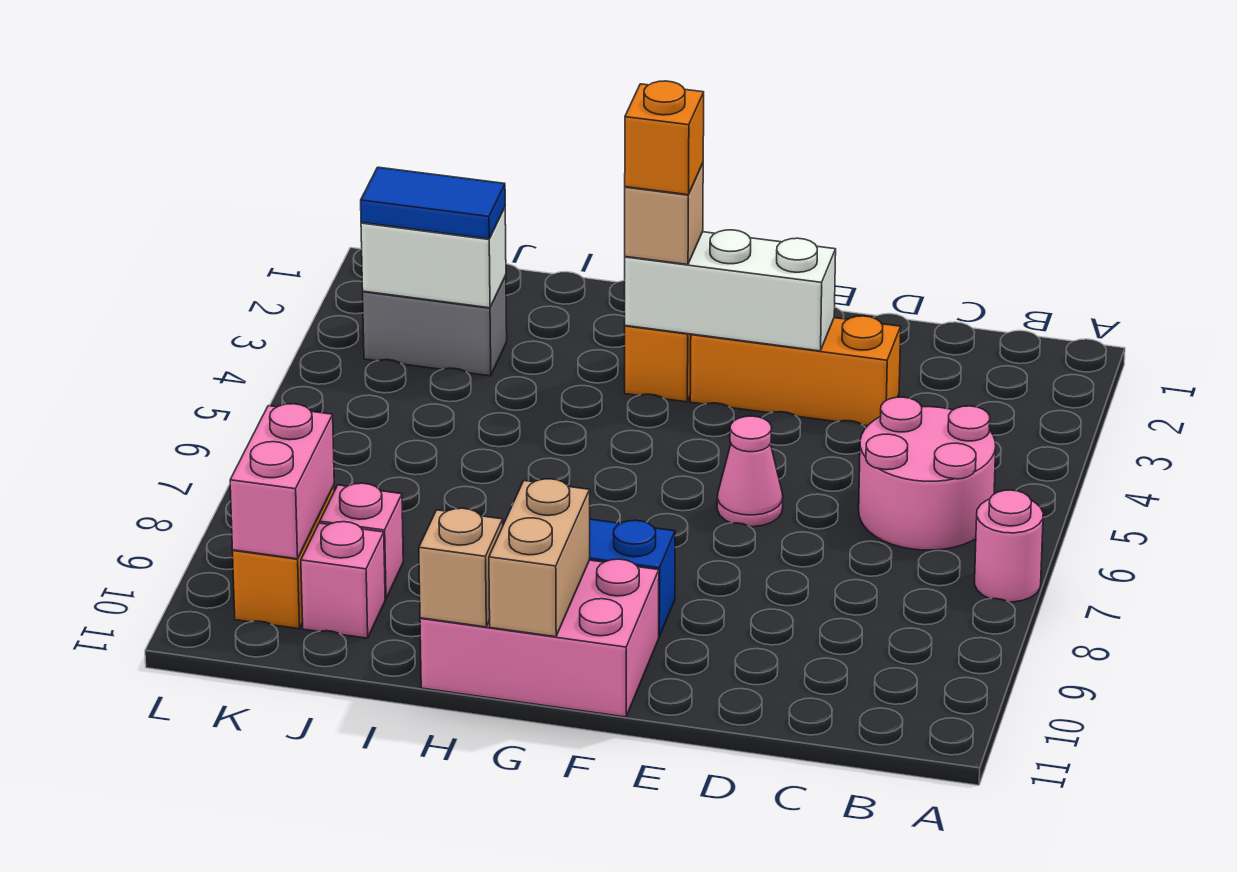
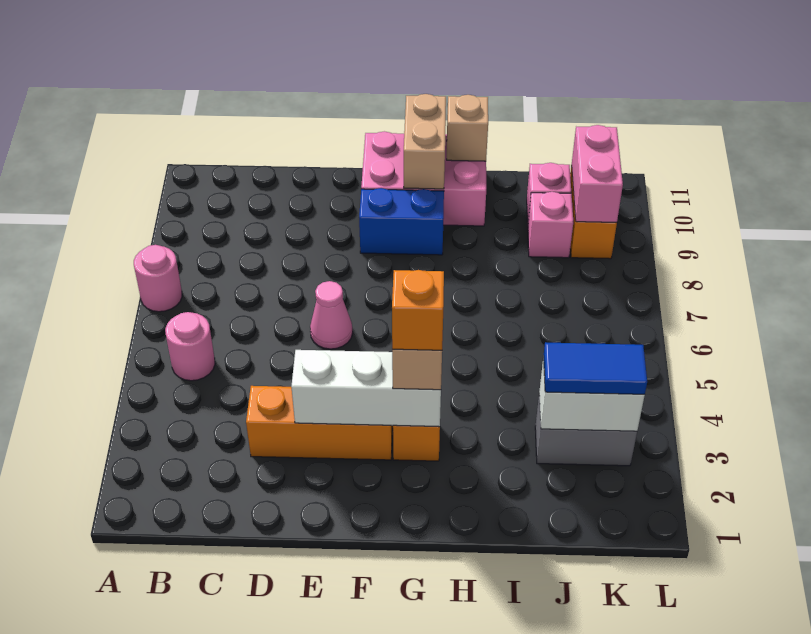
pink round brick B5:C6 level 1 -> pink round brick B5 level 1

